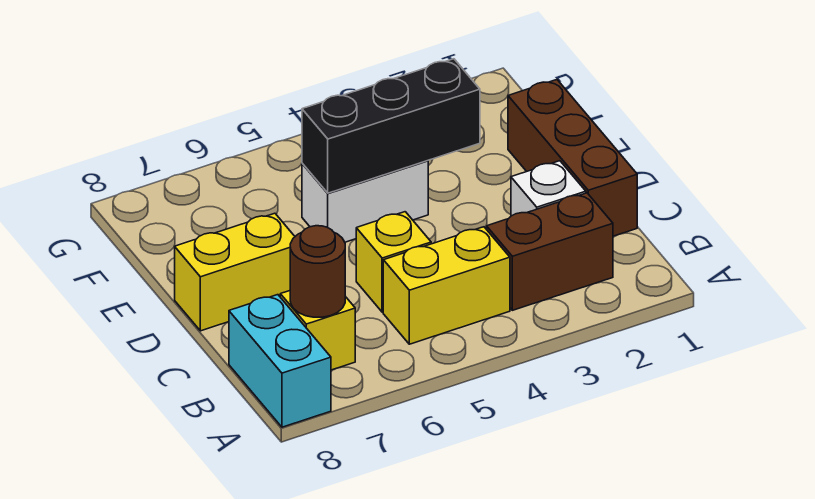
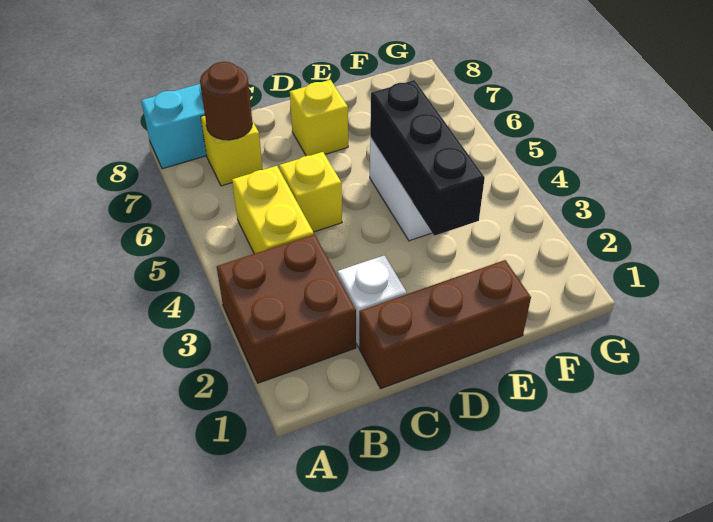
brown brick B2:B3 level 1 -> brown brick A2:B3 level 1
yellow brick D7:D8 level 1 -> yellow brick D7 level 1

